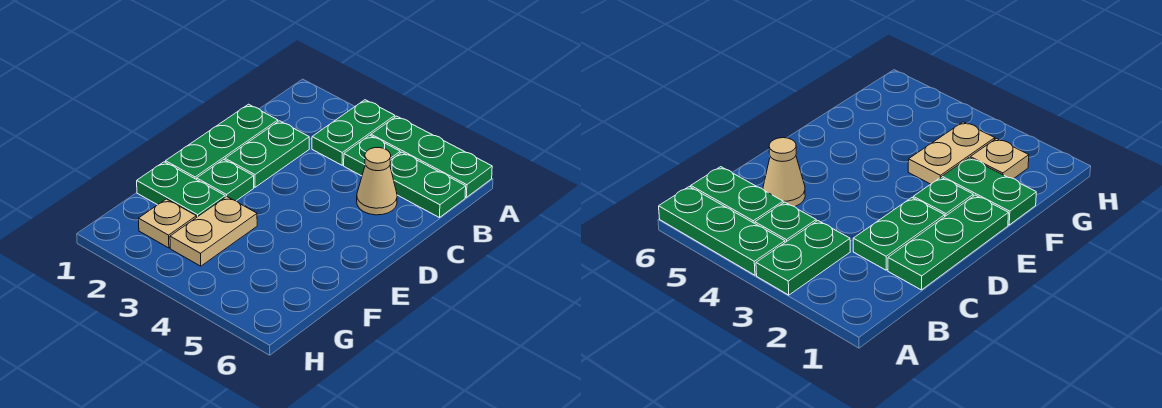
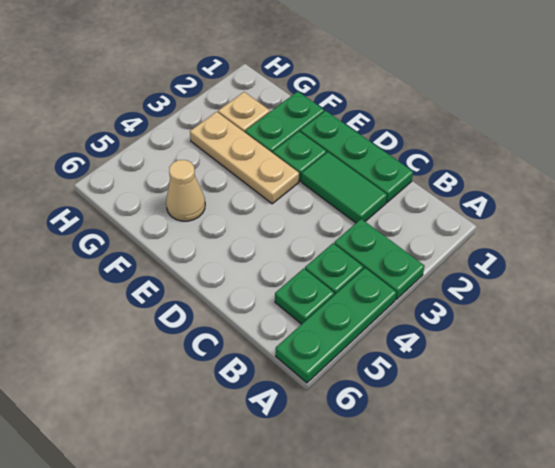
green plate B5:B6 level 1 -> green plate B5 level 1
green plate C2:D2 level 1 -> green tile C2:D2 level 1
tan cone C5 level 1 -> tan cone F5 level 1
tan plate F3:G3 level 1 -> tan plate E3:G3 level 1

